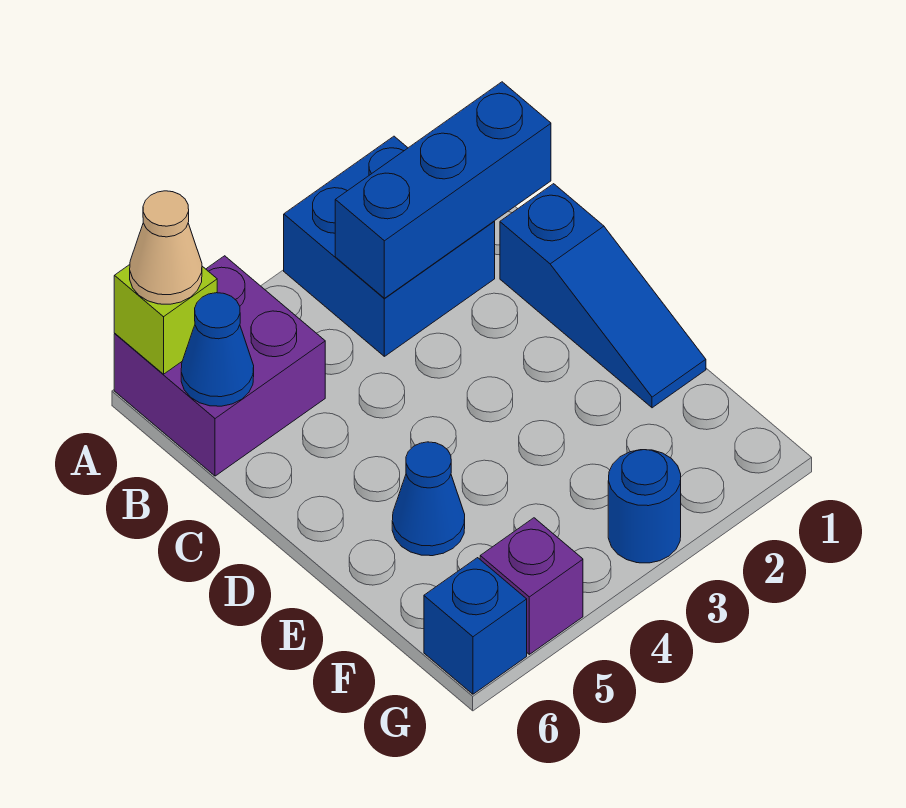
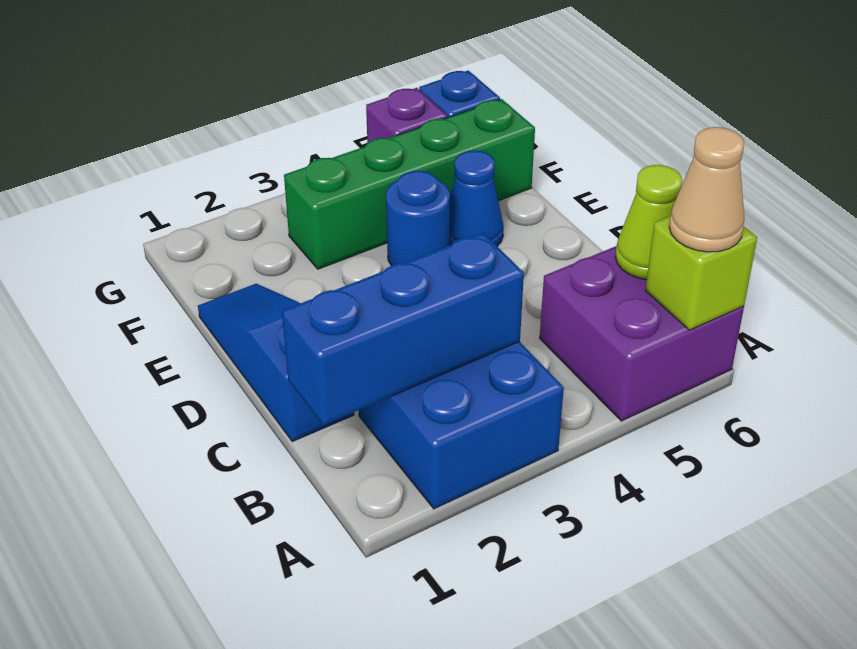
blue cone B6 level 2 -> lime cone B6 level 2
none -> green brick F3:F6 level 1
blue round brick G3 level 1 -> blue round brick E4 level 1

